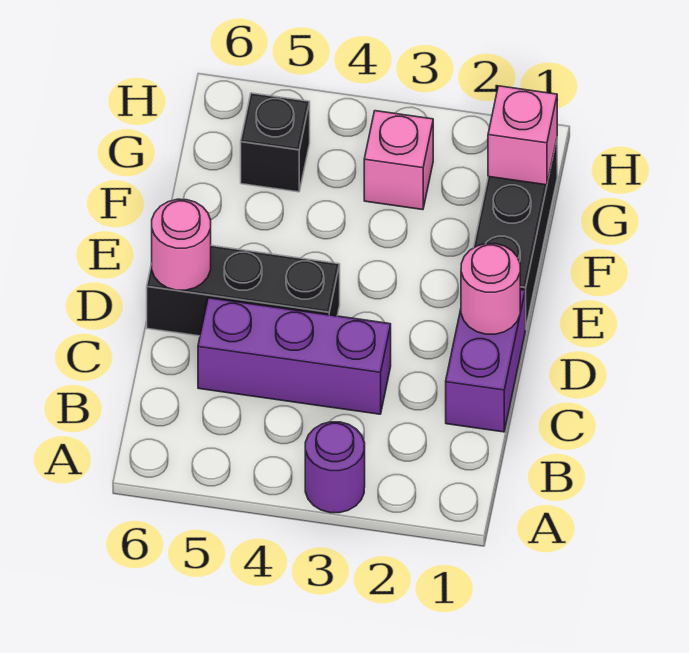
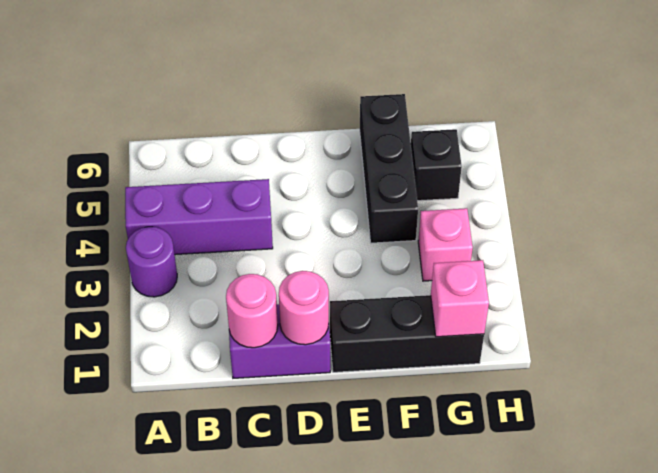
purple brick C3:C5 level 1 -> purple brick A4:C4 level 1
black brick D4:D6 level 1 -> black brick F4:F6 level 1
pink round brick D6 level 2 -> pink round brick C1 level 2

